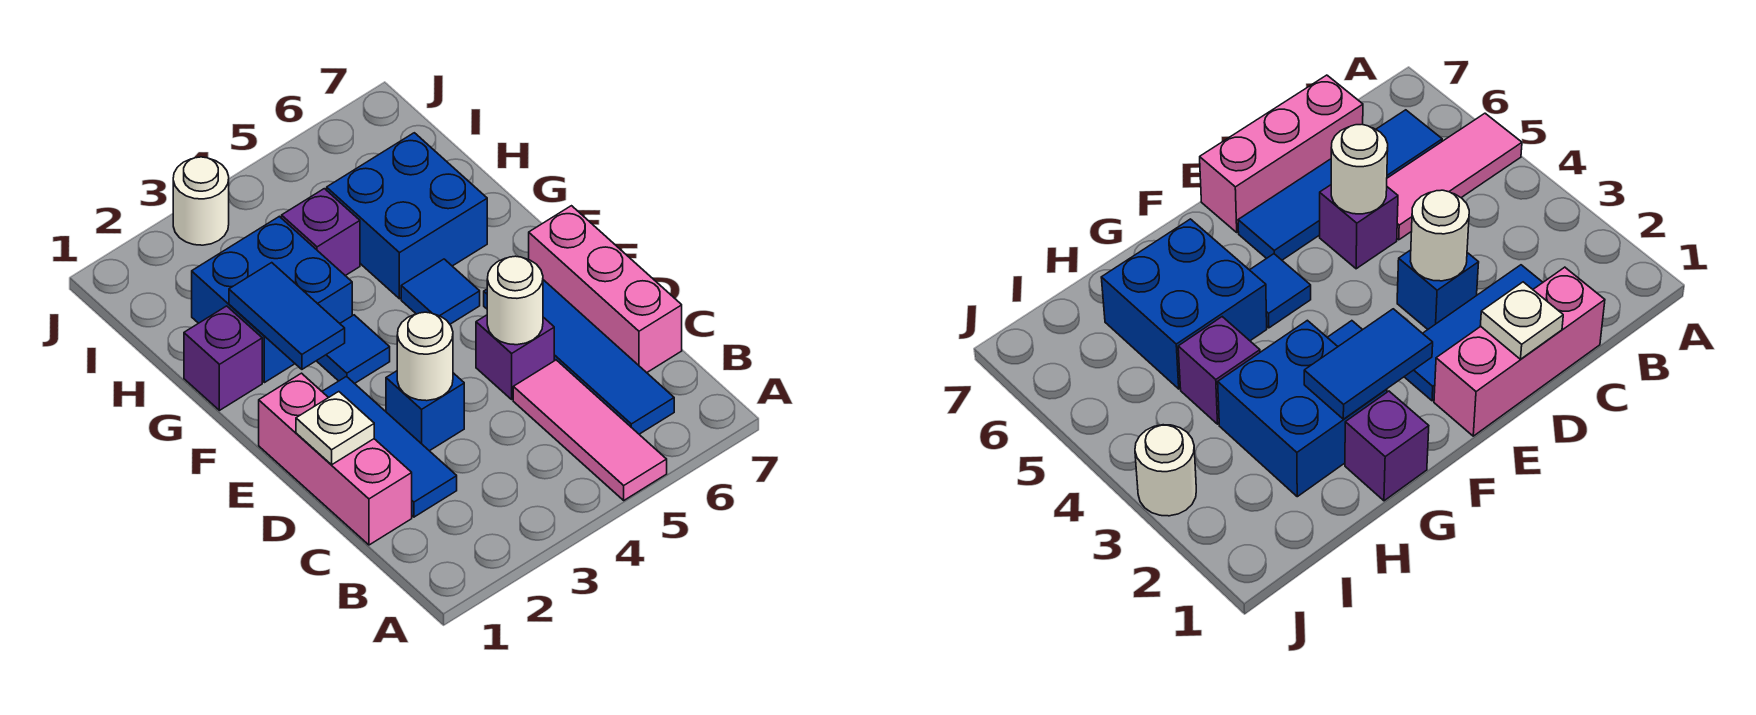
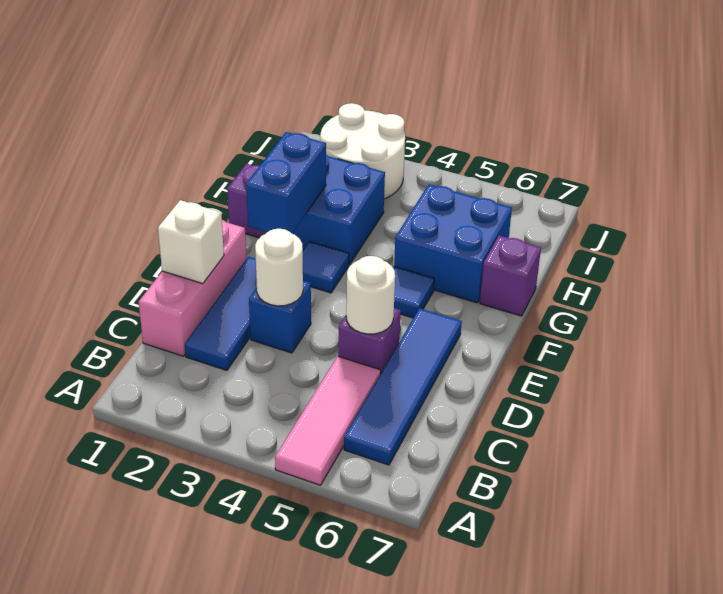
pink brick C7:E7 level 1 -> none
white plate D1 level 2 -> white brick D1 level 2
blue tile F2:G2 level 2 -> blue brick F2:G2 level 2
purple brick H4 level 1 -> purple brick G7 level 1
white round brick J3 level 1 -> white round brick I2:J3 level 1

